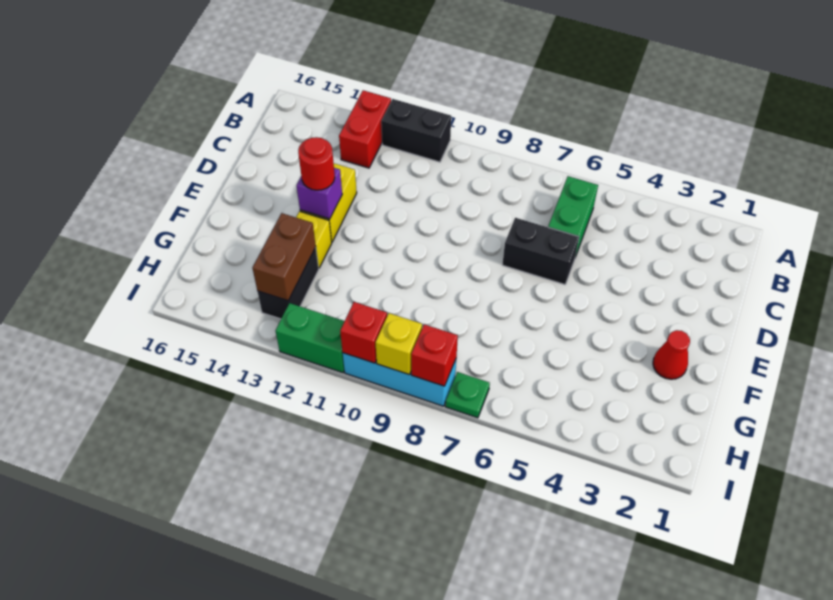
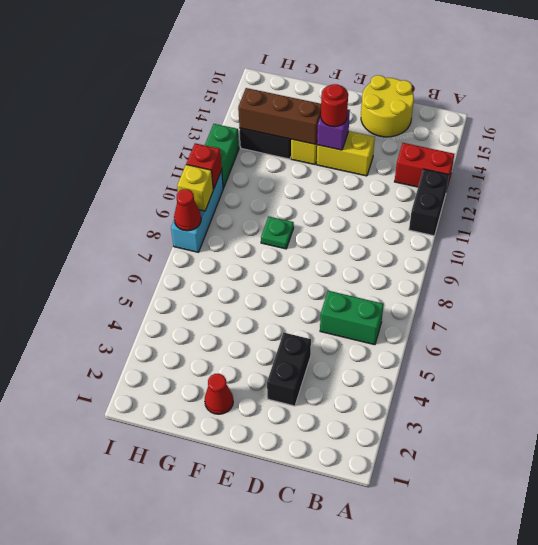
none -> yellow round brick C15:D16 level 1
black brick D6:D7 level 1 -> black brick D3:D4 level 1
brown brick G13:H13 level 2 -> brown brick F13:H13 level 2
green plate I7 level 1 -> green plate F9 level 1
red brick I8 level 2 -> red cone I8 level 2

